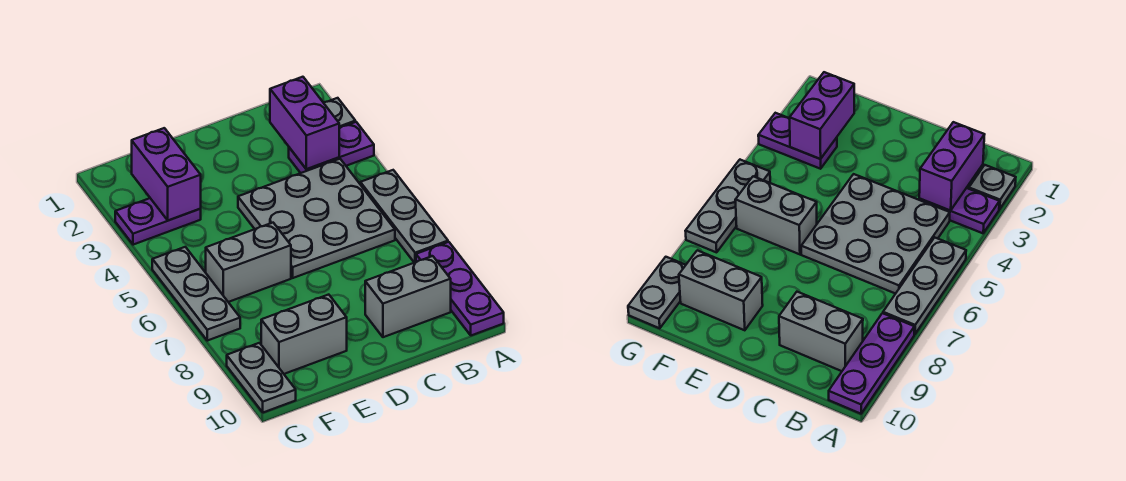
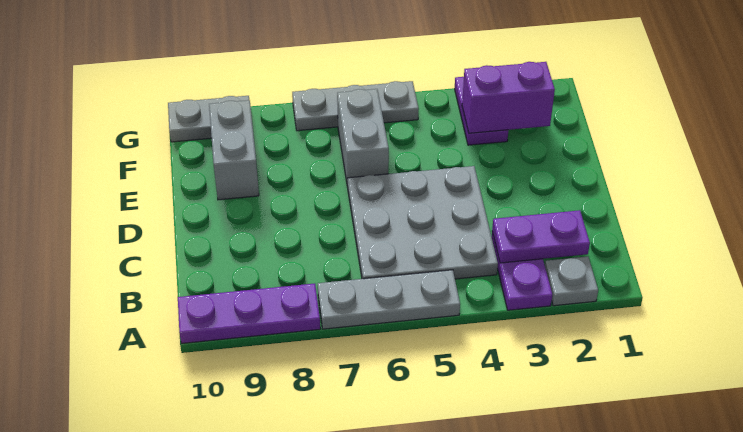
purple brick B2:B3 level 2 -> purple plate B2:B3 level 2
grey brick B9:C9 level 1 -> none

